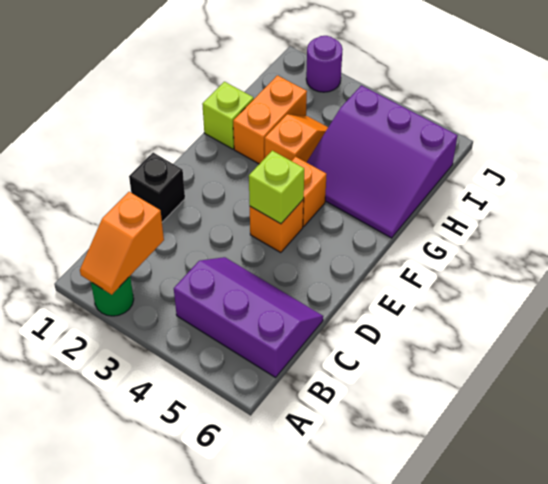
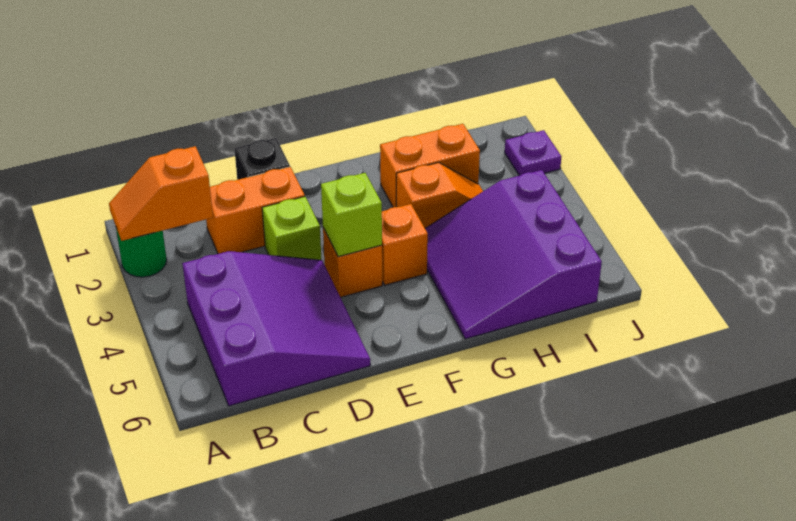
purple slope B4:C6 level 1 top B -> purple slope B4:D6 level 1 top B
none -> orange brick C2:D2 level 1
lime brick G1 level 1 -> lime brick D3 level 1
purple round brick J2 level 1 -> purple plate J2 level 1

